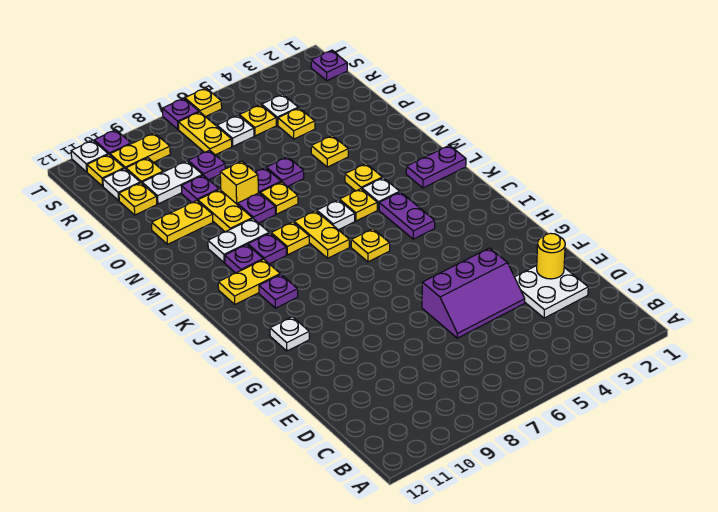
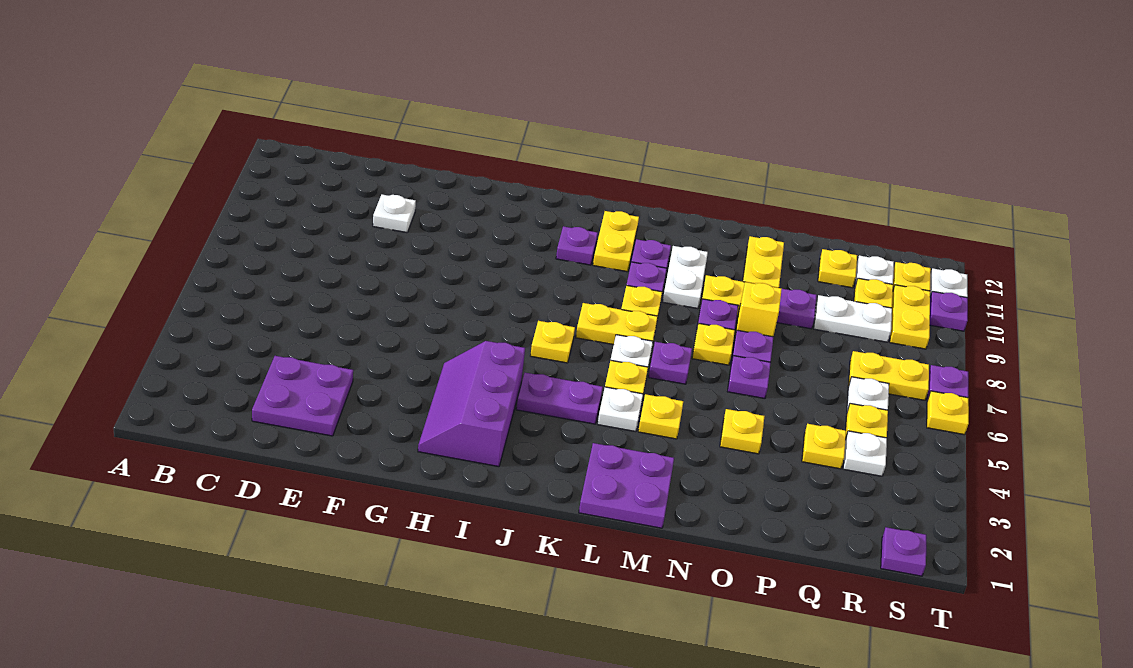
white plate D2:E3 level 1 -> purple plate D2:E3 level 1
yellow round brick E2 level 2 -> none
purple slope E4:F6 level 1 top F -> purple slope H2:I4 level 1 top I
white plate H11 level 1 -> white plate E10 level 1
purple plate L1:L2 level 1 -> purple plate L1:M2 level 1
purple plate Q8 level 1 -> purple plate M6 level 1
white plate Q9:Q10 level 1 -> white plate Q9:R9 level 1

